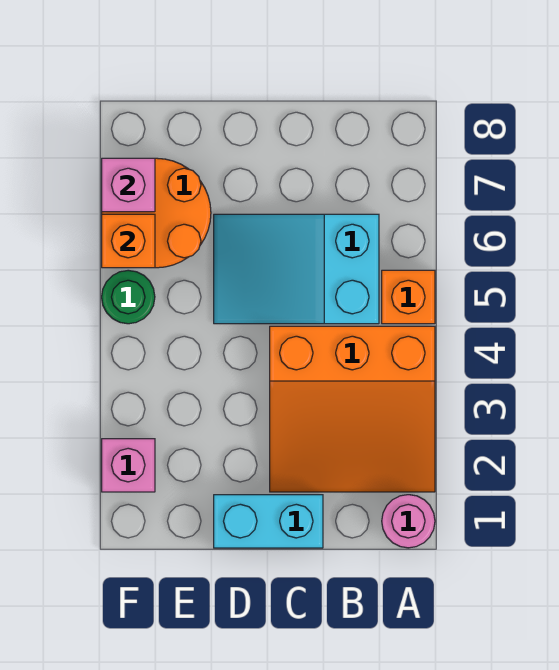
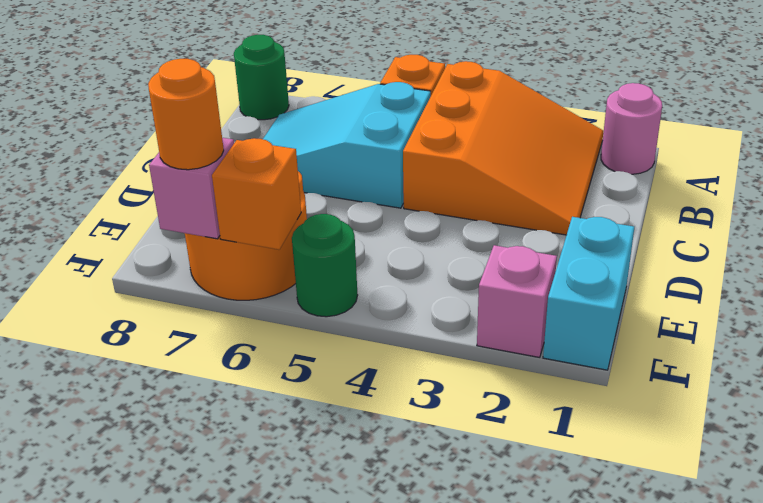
none -> green round brick A8 level 1
cyan slope B5:D6 level 1 top B -> cyan slope B5:C7 level 1 top 5
cyan brick C1:D1 level 1 -> cyan brick E1:F1 level 1
none -> orange round brick F7 level 3

